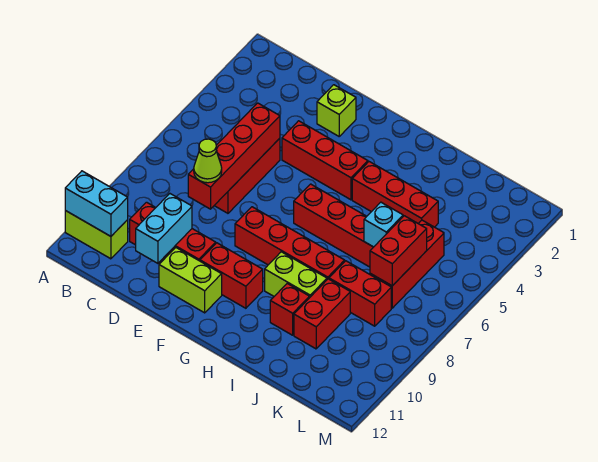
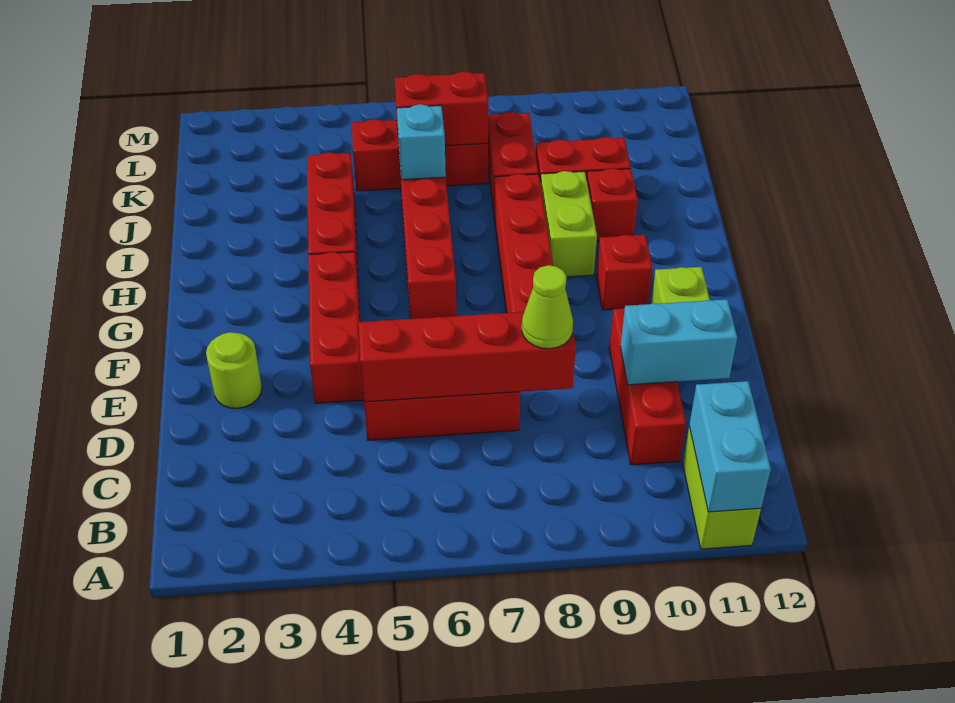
lime brick E2 level 1 -> lime round brick E2 level 1
red brick F10:G10 level 1 -> red brick G10 level 1

